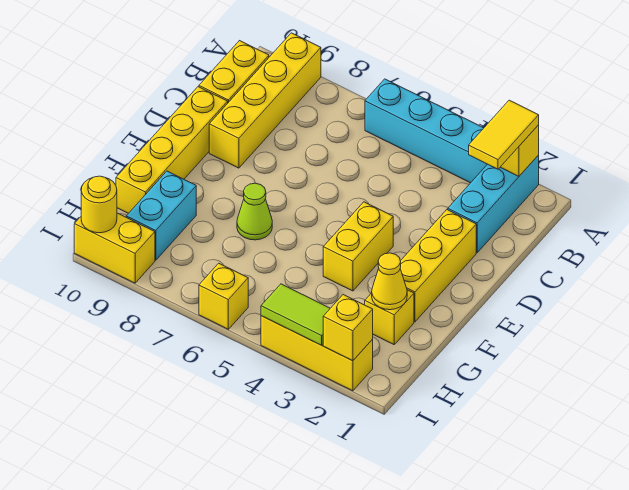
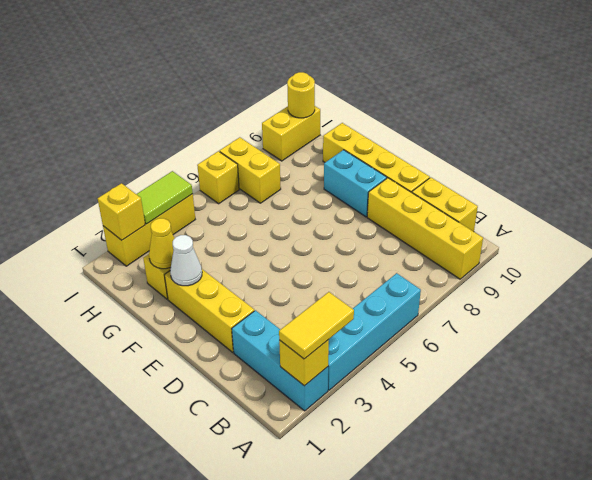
yellow tile A2:B2 level 3 -> yellow tile A2:A3 level 3
yellow brick E4:F4 level 1 -> yellow brick H7:I7 level 1
none -> white cone F2 level 2
lime cone F7 level 1 -> none
cyan brick G9:H9 level 1 -> cyan brick E9:F9 level 1

